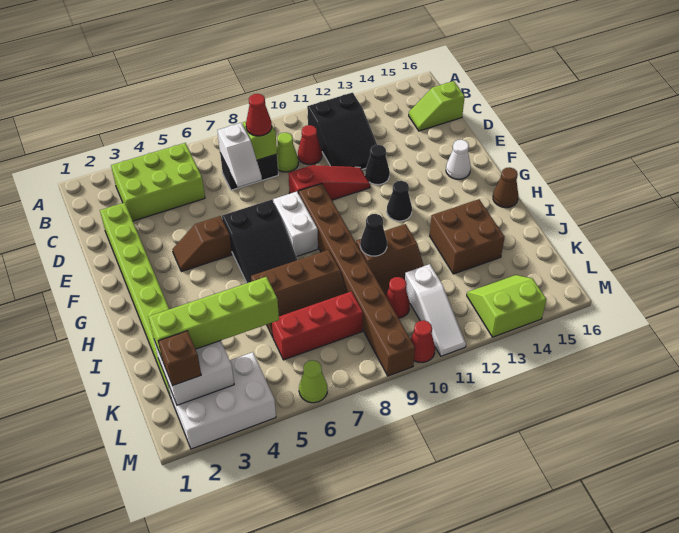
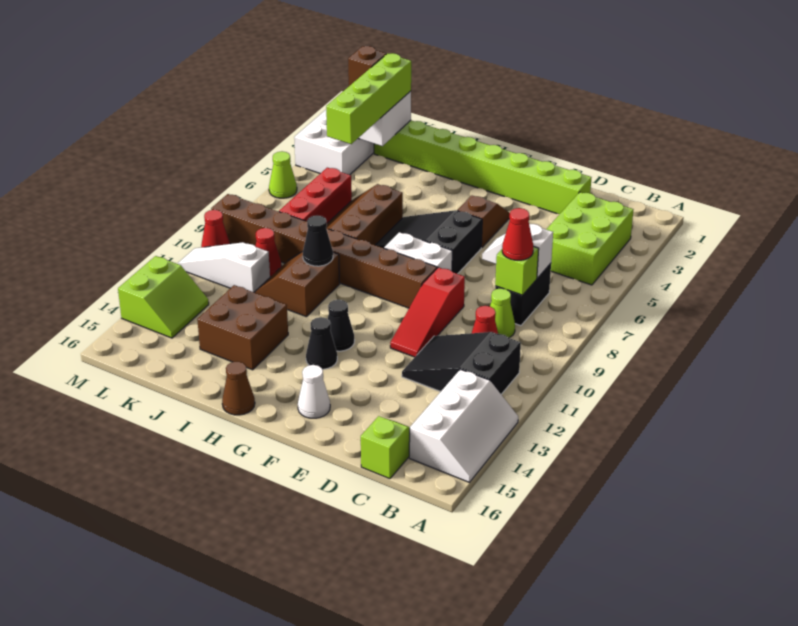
none -> white slope A13:B15 level 1 top B
black cone E12 level 1 -> black cone G13 level 1

